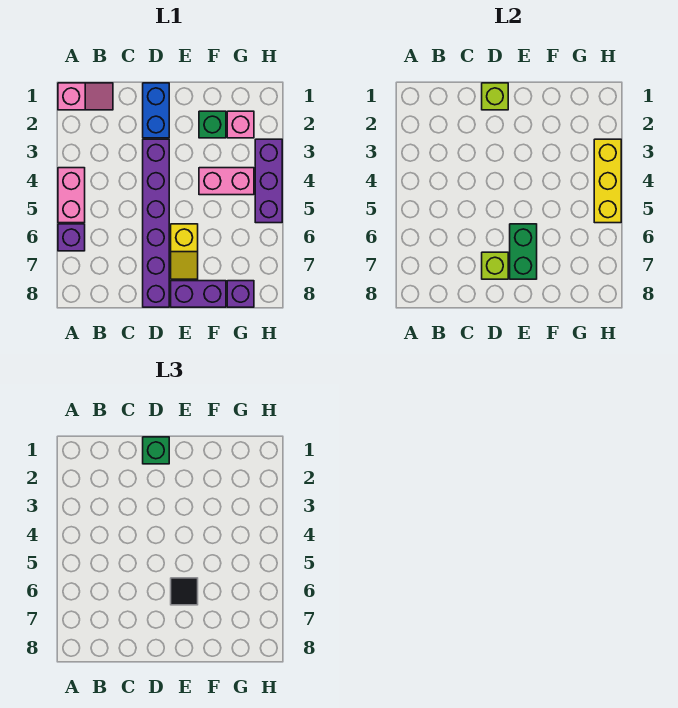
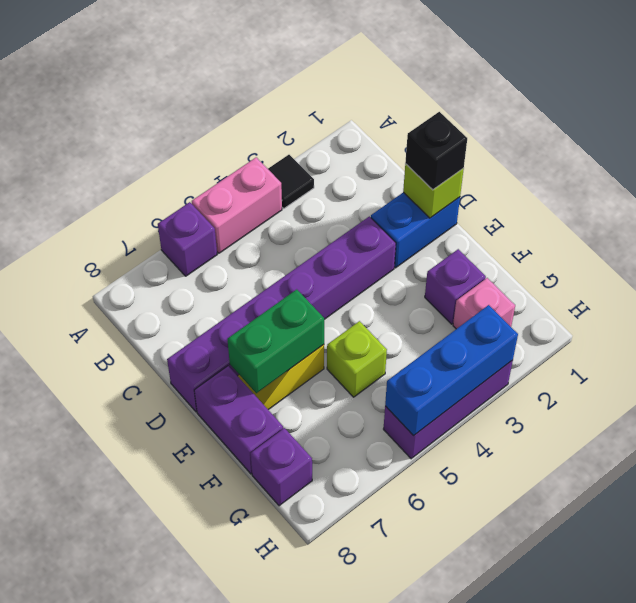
pink slope A1:B1 level 1 top A -> none
green brick D1 level 3 -> black brick D1 level 3
lime brick D7 level 2 -> lime brick F5 level 1
black tile E6 level 3 -> black tile A3 level 1
green brick F2 level 1 -> purple brick F2 level 1
pink brick F4:G4 level 1 -> none
yellow brick H3:H5 level 2 -> blue brick H3:H5 level 2

